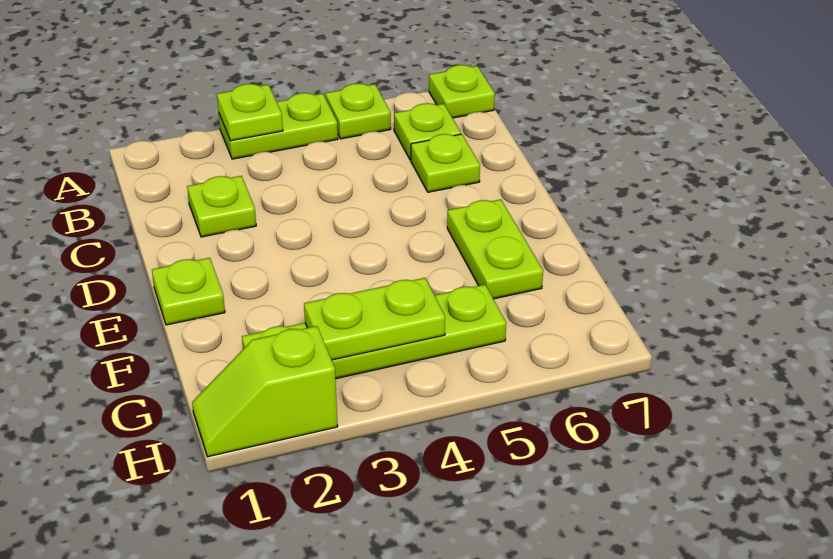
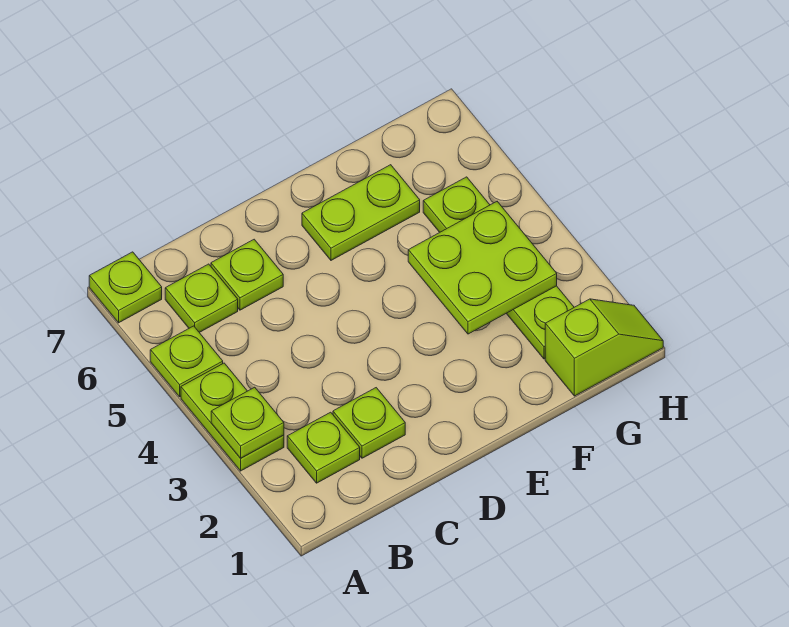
lime plate E1 level 1 -> lime plate B2 level 1
lime plate G3:G4 level 2 -> lime plate F3:G4 level 2
lime slope H1:H2 level 1 top 2 -> lime slope G1:H1 level 1 top G

